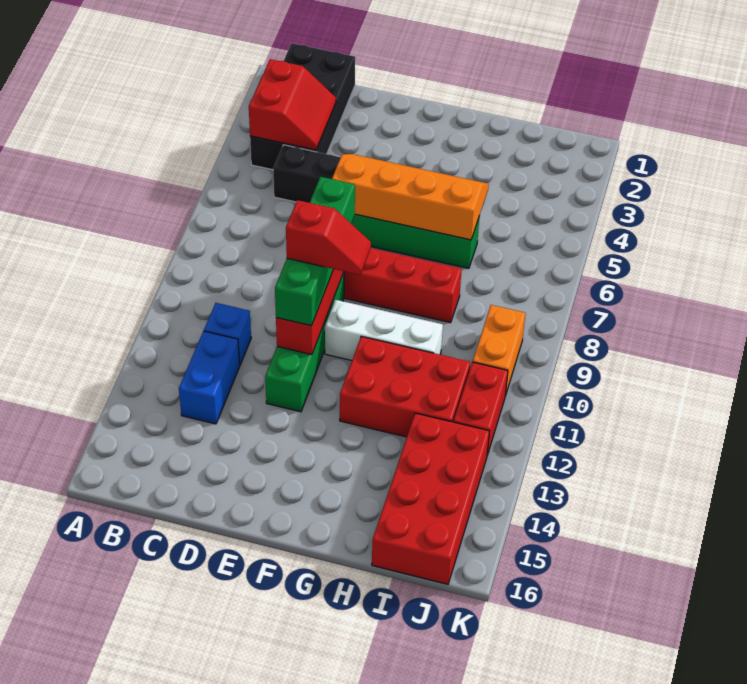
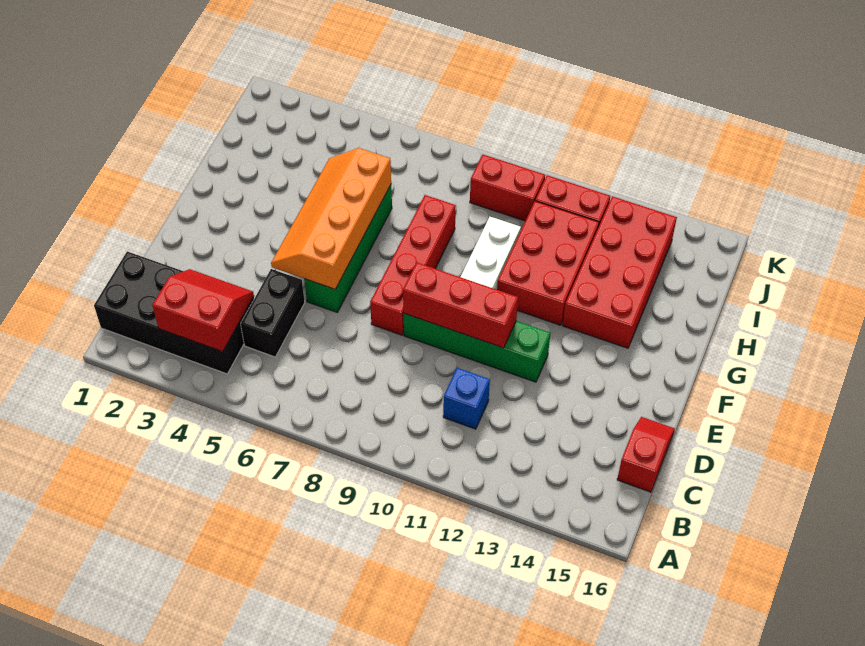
blue brick C12:C13 level 1 -> none
green brick E8:E11 level 3 -> none
red slope E10:F10 level 4 top E -> red slope C16:D16 level 1 top C
red brick I13:J16 level 1 -> red brick G13:J14 level 1
orange brick J9:J10 level 1 -> red brick J9:J10 level 1

